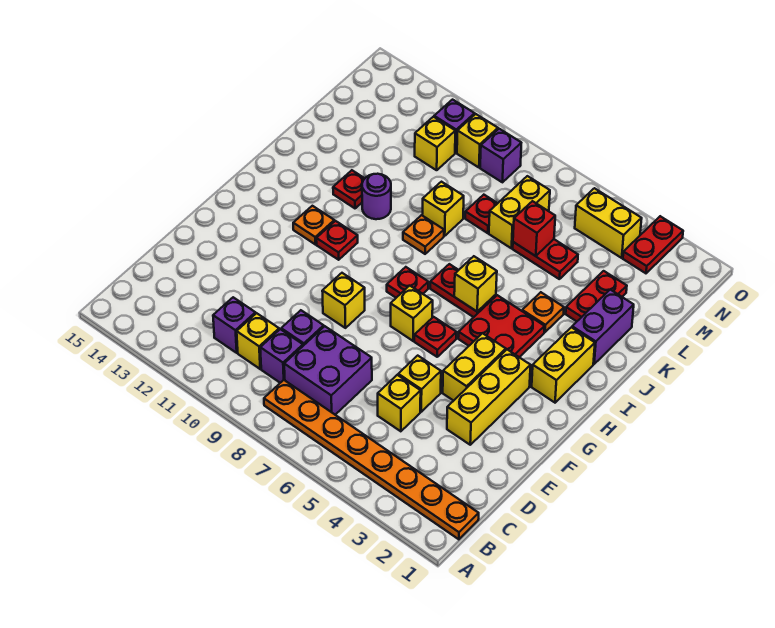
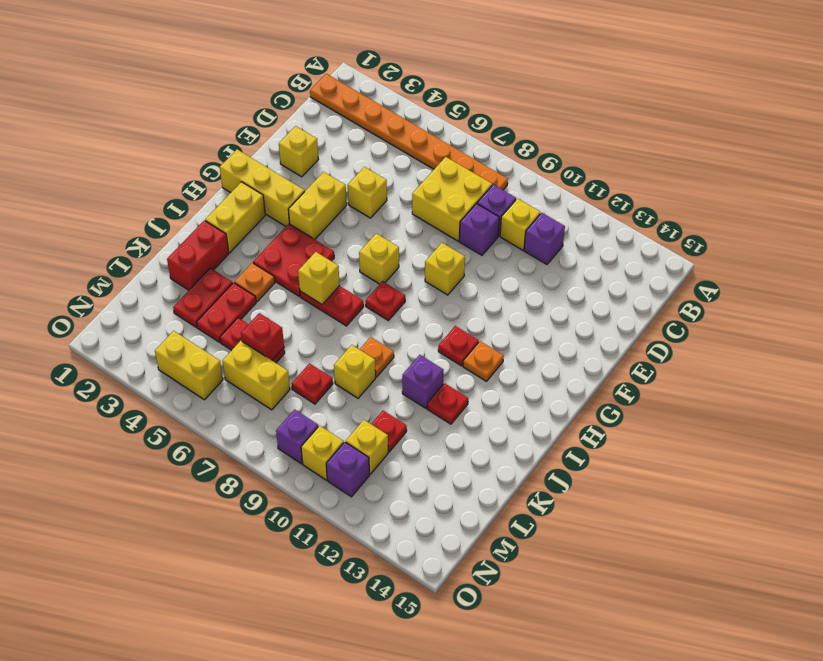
purple brick C7:D8 level 1 -> yellow brick C7:D8 level 1
yellow brick D5 level 1 -> yellow brick E2 level 1
yellow brick E3:G3 level 1 -> yellow brick G1:G3 level 1
red plate G6 level 1 -> red plate L11 level 1
purple brick J2:K2 level 1 -> red brick J2:K2 level 1
purple round brick J11 level 1 -> purple brick J11 level 1
yellow brick L7:M7 level 1 -> yellow brick M6:M7 level 1
red plate N3:O3 level 1 -> red plate K4:L4 level 1

